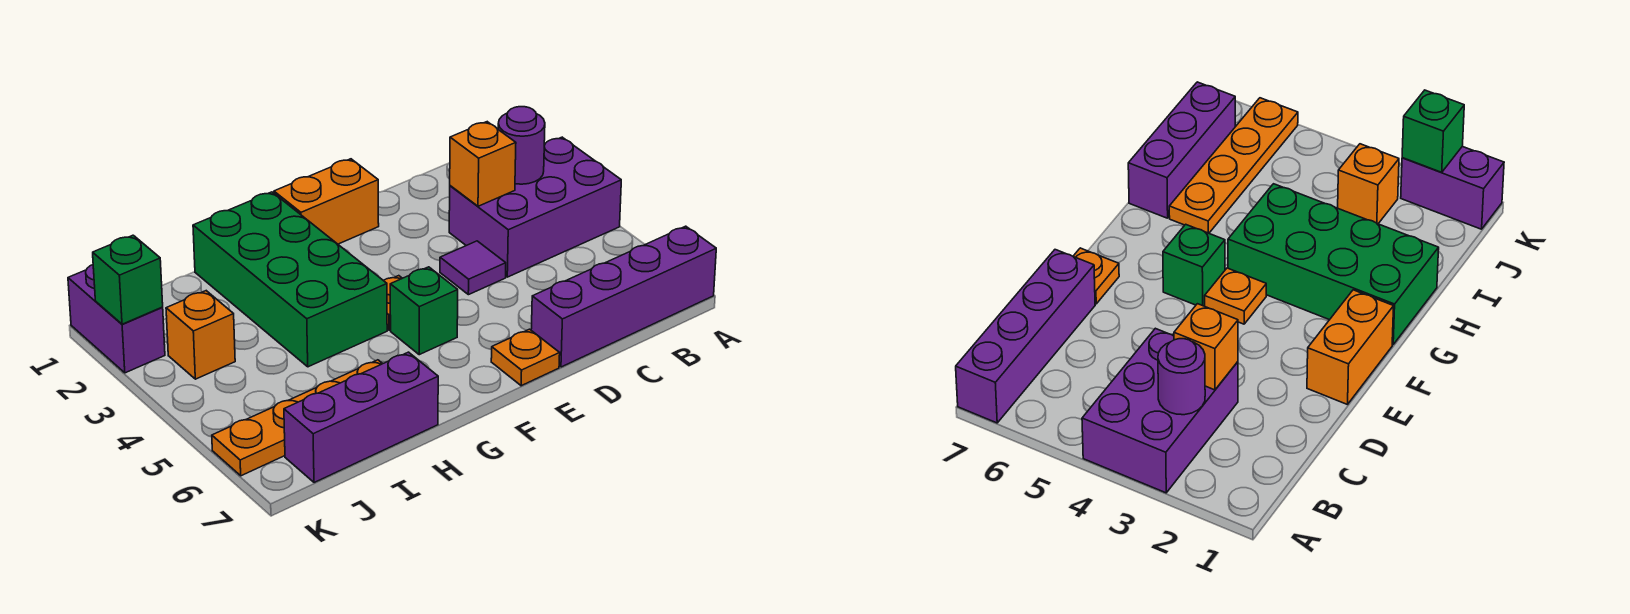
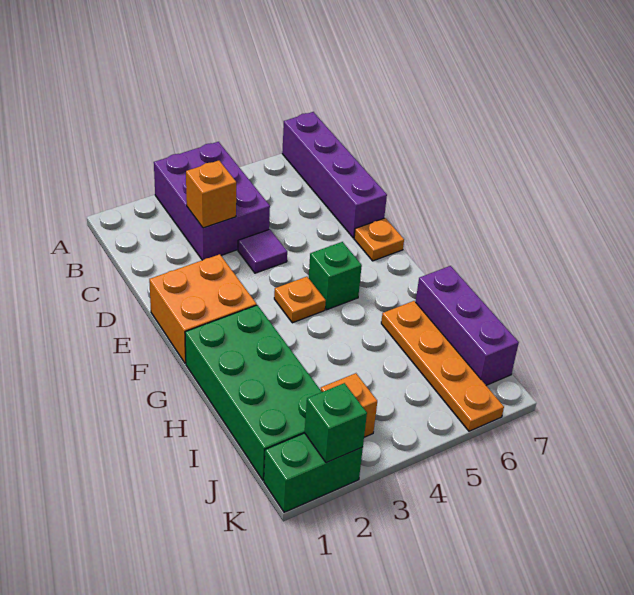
purple round brick B3 level 2 -> none
orange brick E1:F1 level 1 -> orange brick E1:F2 level 1
green brick G1:H4 level 1 -> green brick G1:J2 level 1
purple brick K1:K2 level 1 -> green brick K1:K2 level 1

